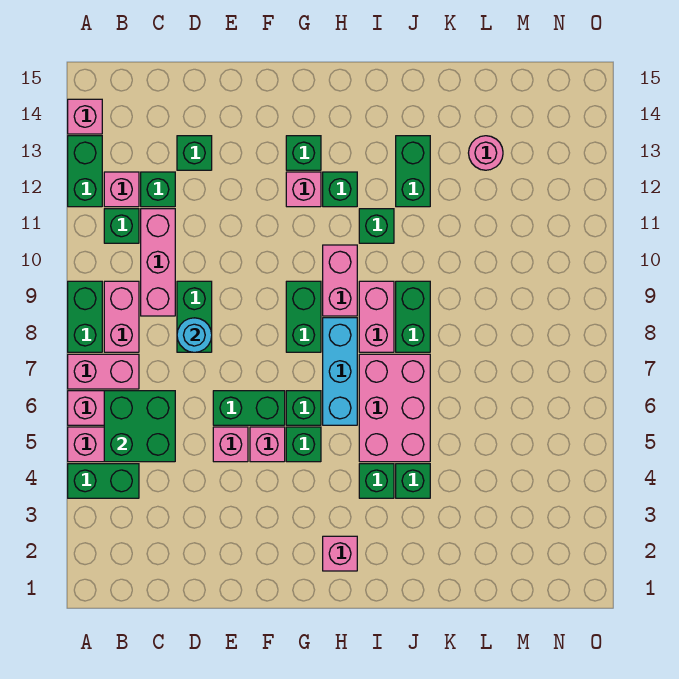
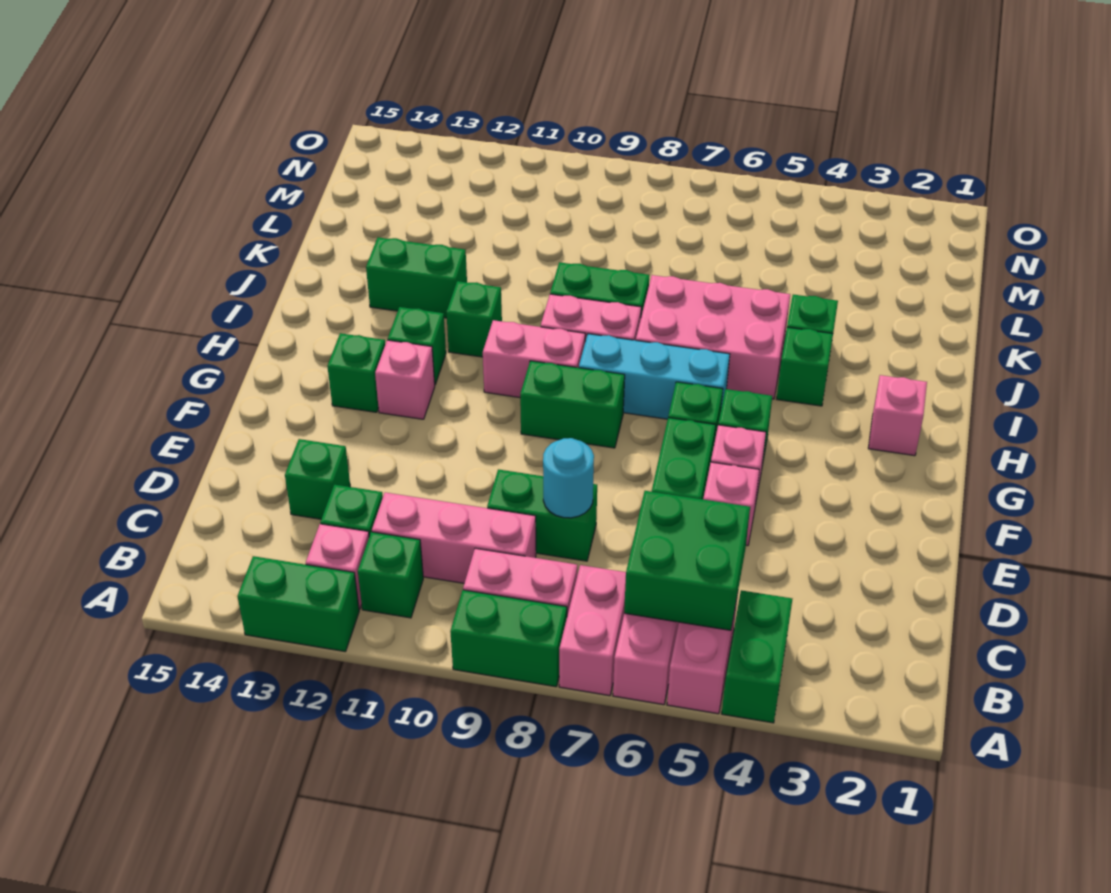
pink brick A14 level 1 -> none
pink round brick L13 level 1 -> none

